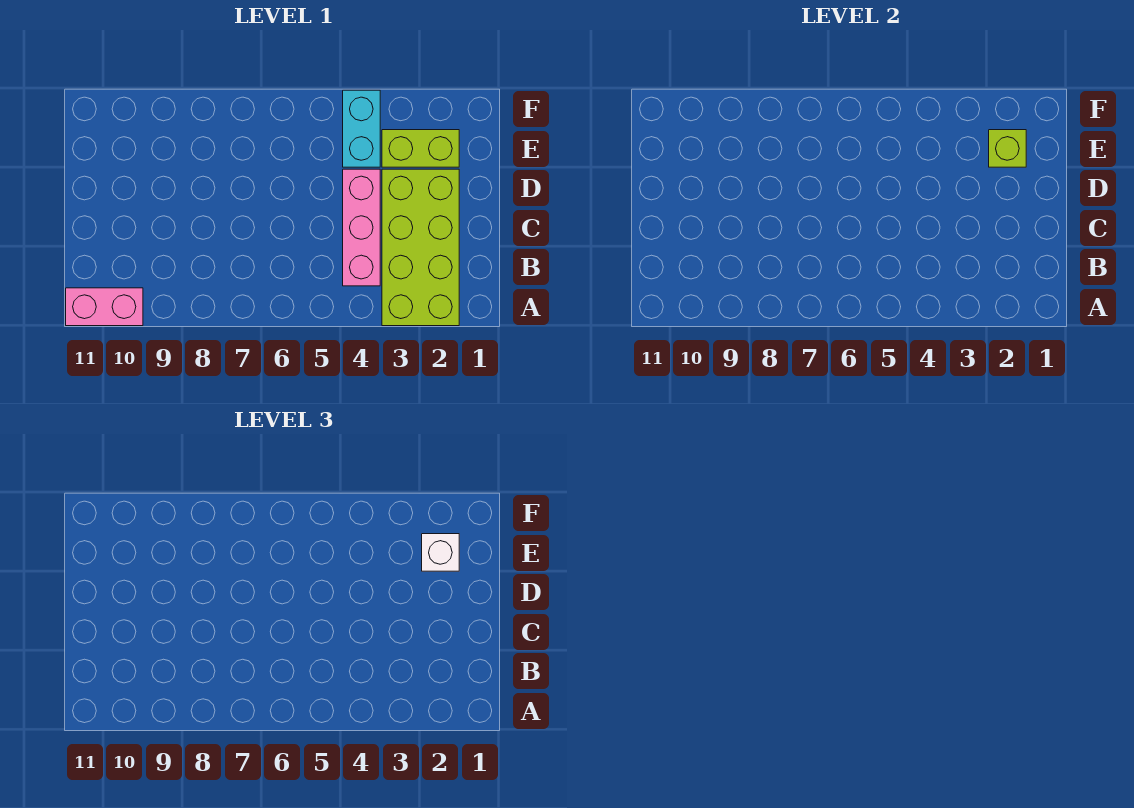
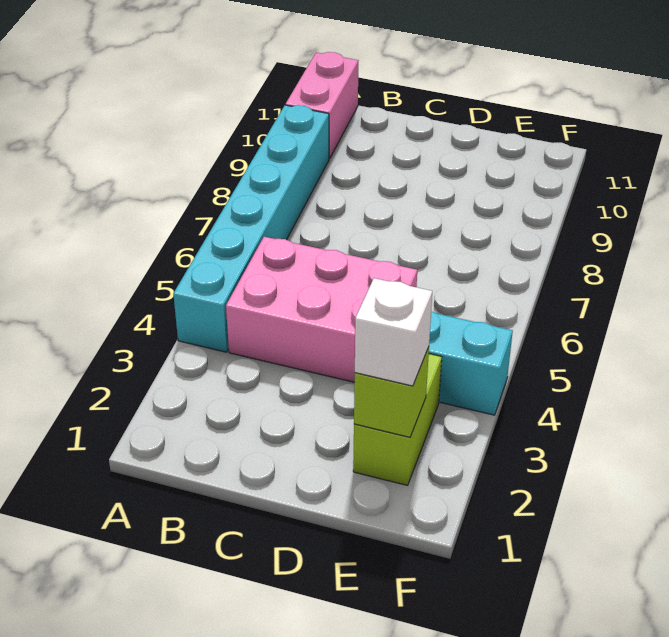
lime brick A2:D3 level 1 -> none
none -> cyan brick A4:A9 level 1
pink brick B4:D4 level 1 -> pink brick B4:D5 level 1

